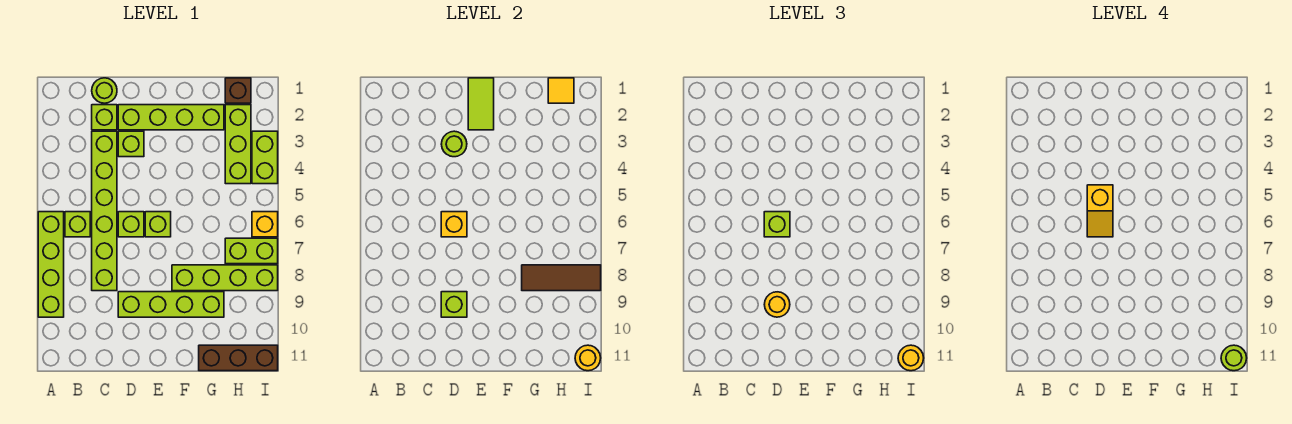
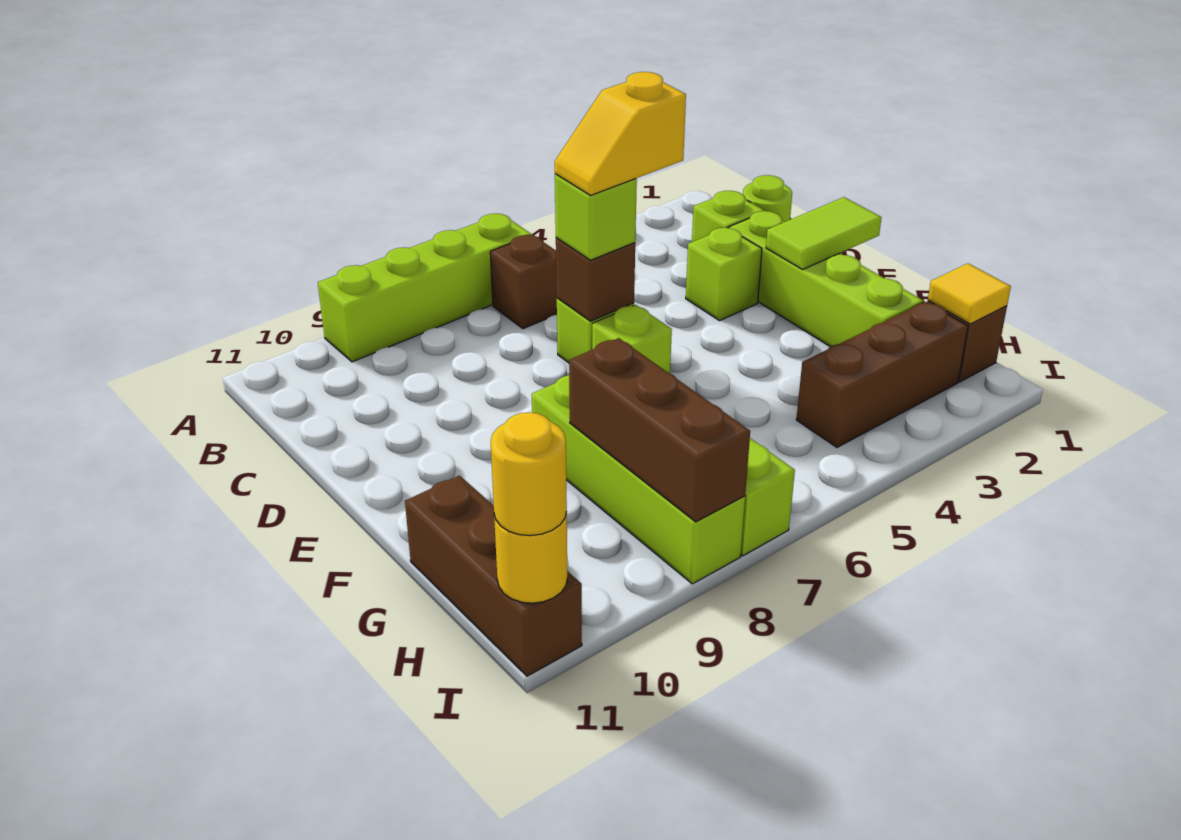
lime brick B6 level 1 -> brown brick B6 level 1
lime brick C3:C8 level 1 -> none
lime round brick D3 level 2 -> none
yellow brick D6 level 2 -> brown brick D6 level 2
lime brick D9:G9 level 1 -> none
lime brick D9 level 2 -> none
yellow round brick D9 level 3 -> none
brown tile G8:I8 level 2 -> brown brick G8:I8 level 2
lime brick H2:H4 level 1 -> brown brick H2:H4 level 1
lime brick I3:I4 level 1 -> none
yellow brick I6 level 1 -> none
lime round brick I11 level 4 -> none

